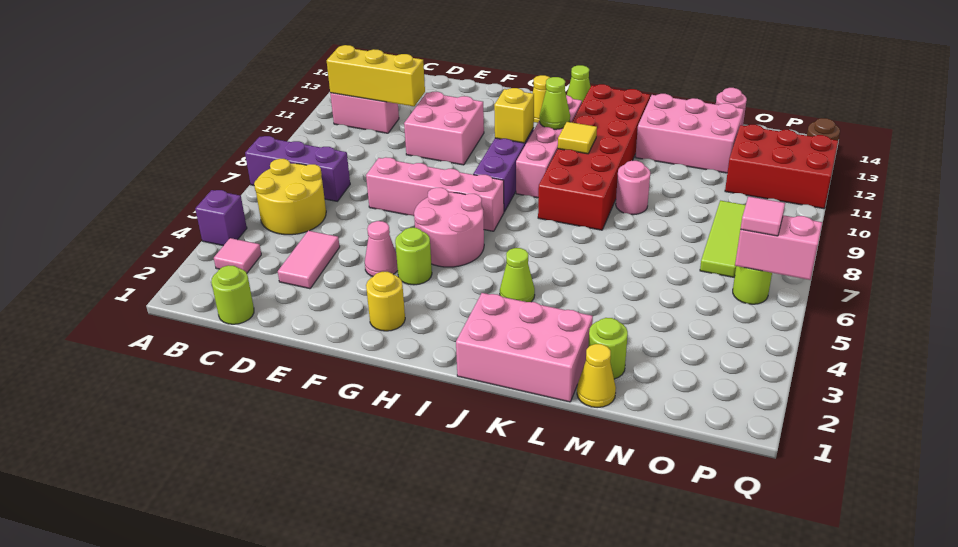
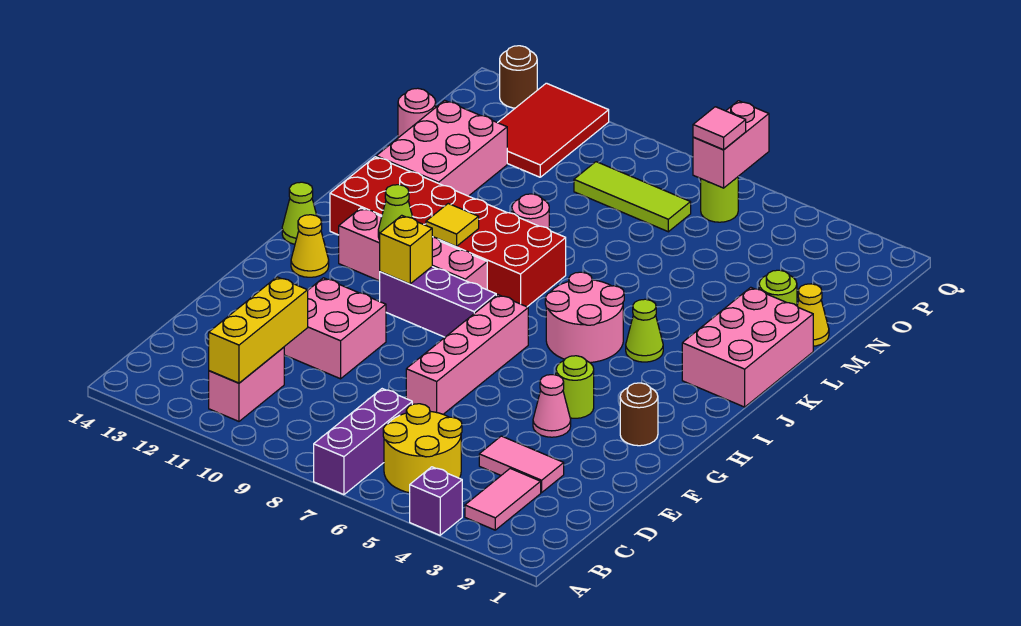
pink tile B3 level 1 -> pink tile B3:C3 level 1
lime round brick C1 level 1 -> none
yellow round brick G2 level 1 -> brown round brick G2 level 1
pink round brick G5:H6 level 1 -> pink round brick I5:J6 level 1
red brick O11:Q12 level 1 -> red tile O11:Q12 level 1

